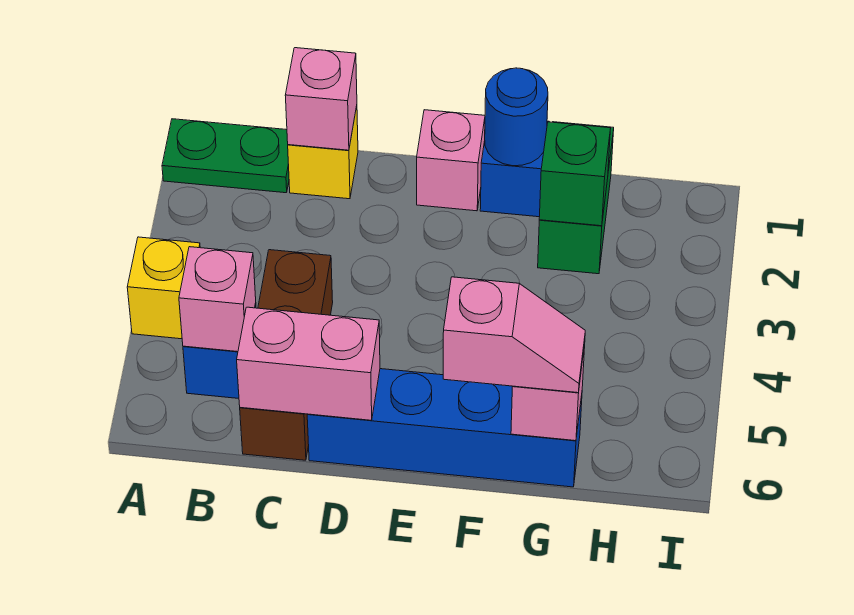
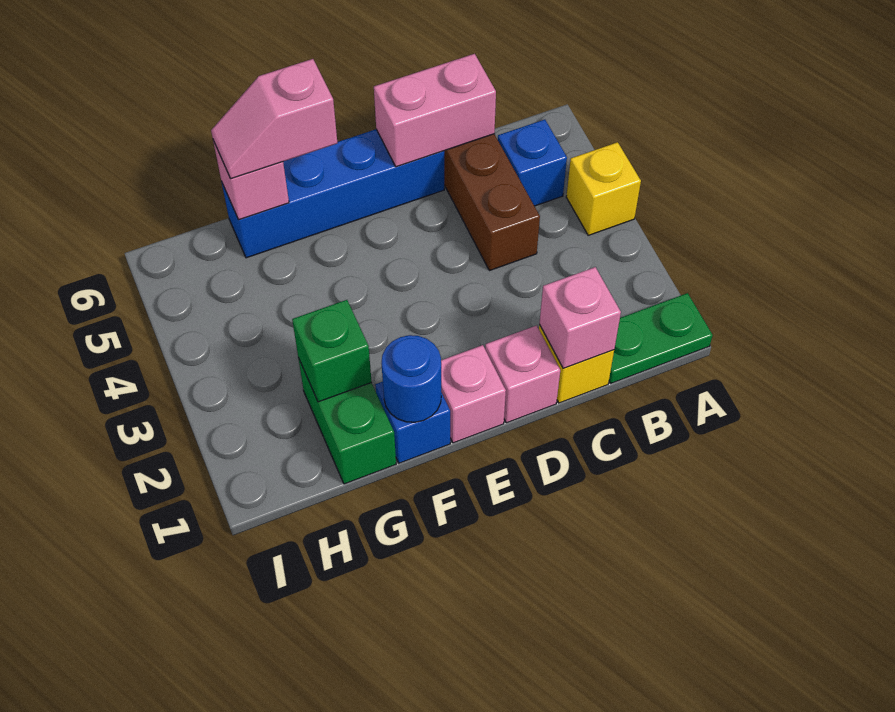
pink brick B5 level 2 -> pink brick D1 level 1

